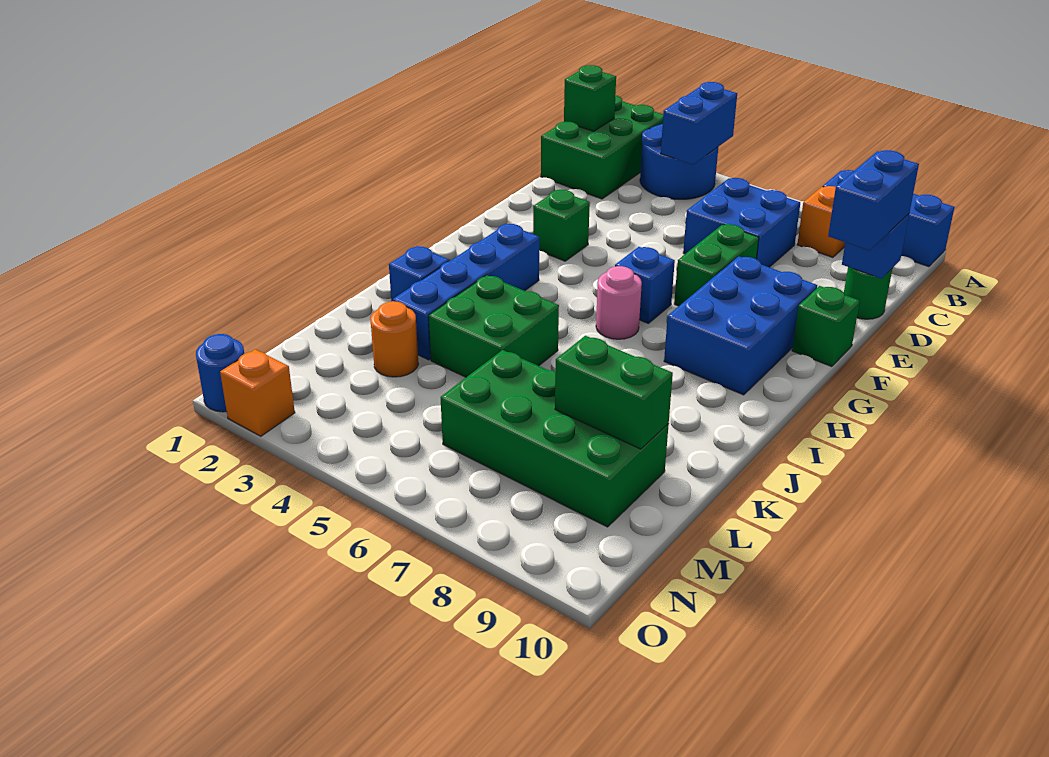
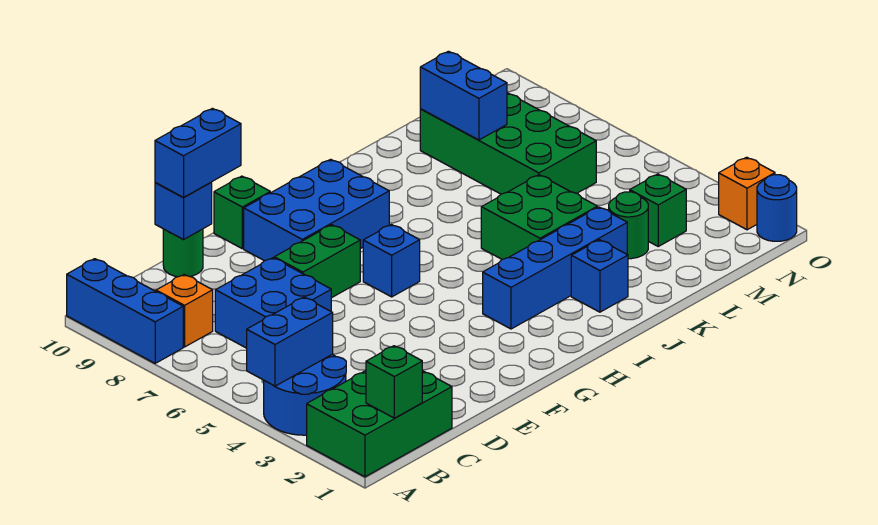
green brick F3 level 1 -> green brick M3 level 1
pink round brick H6 level 1 -> none
orange round brick L3 level 1 -> green round brick L3 level 1
green brick L8:L9 level 2 -> blue brick L8:L9 level 2

